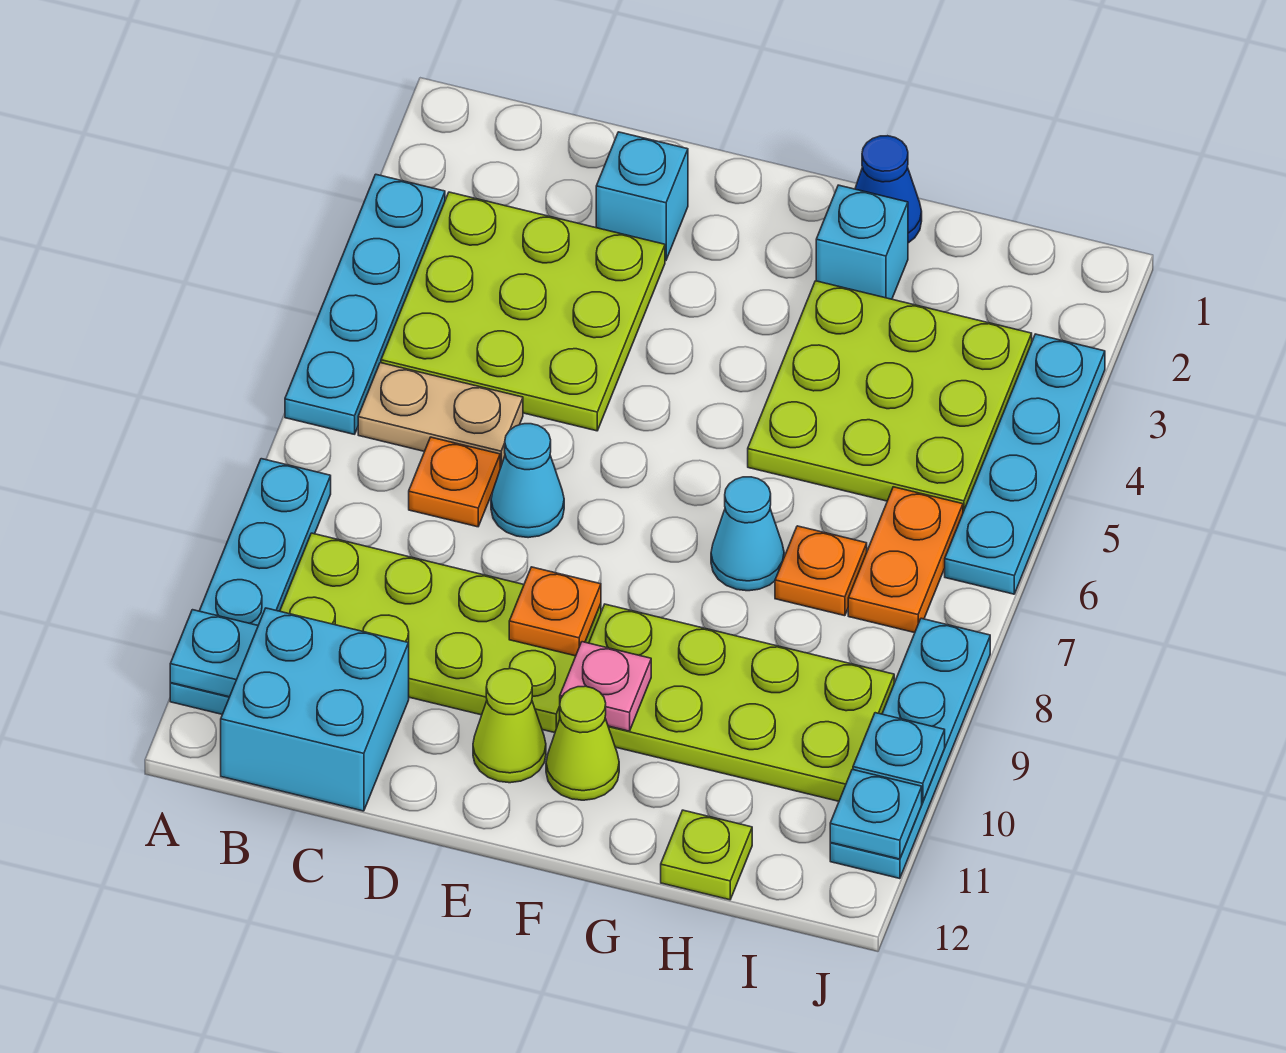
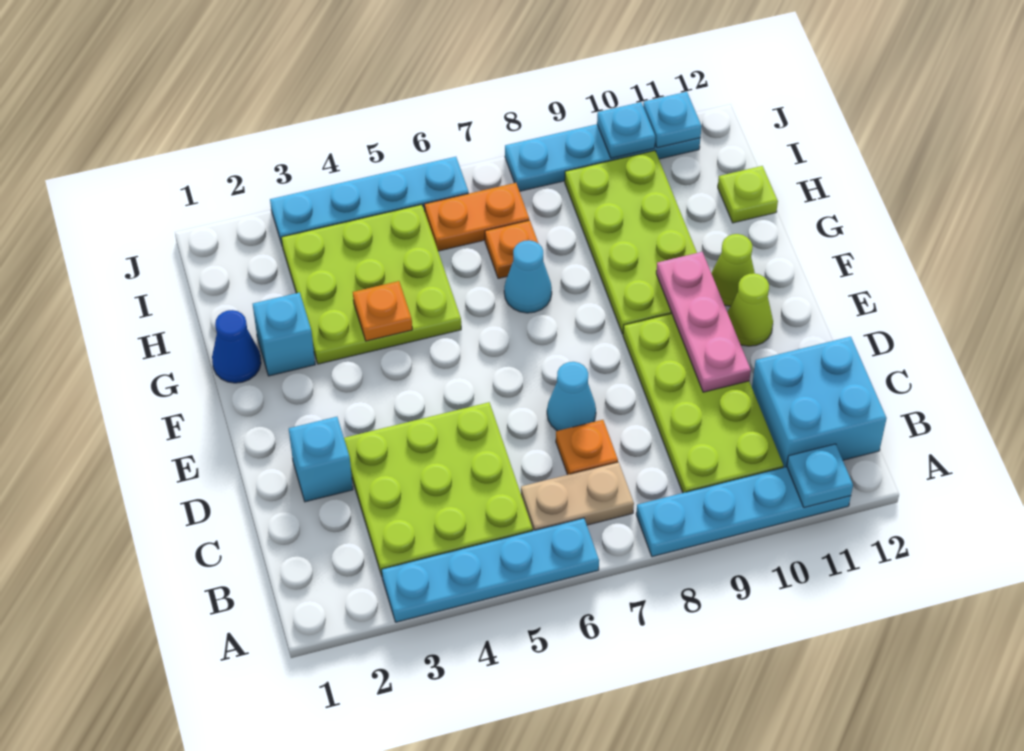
tan plate B6:C6 level 1 -> tan plate B6:B7 level 1
orange plate E9 level 2 -> orange plate G4 level 2
pink plate F10 level 2 -> pink plate D10:F10 level 2

